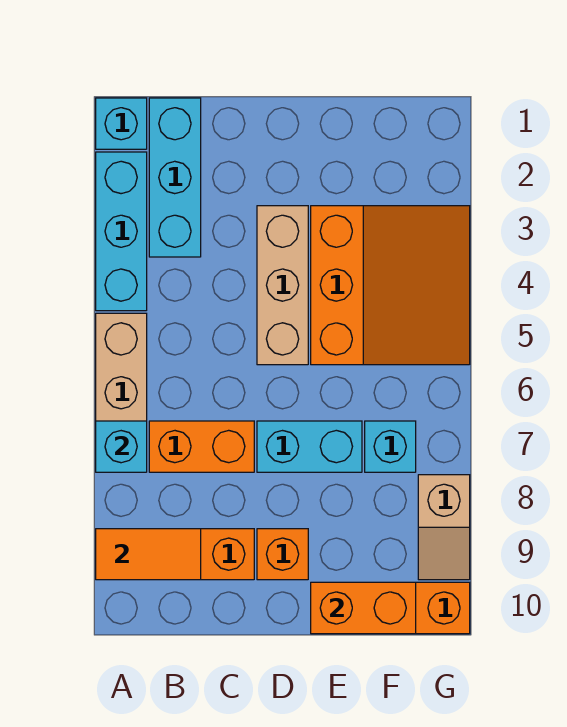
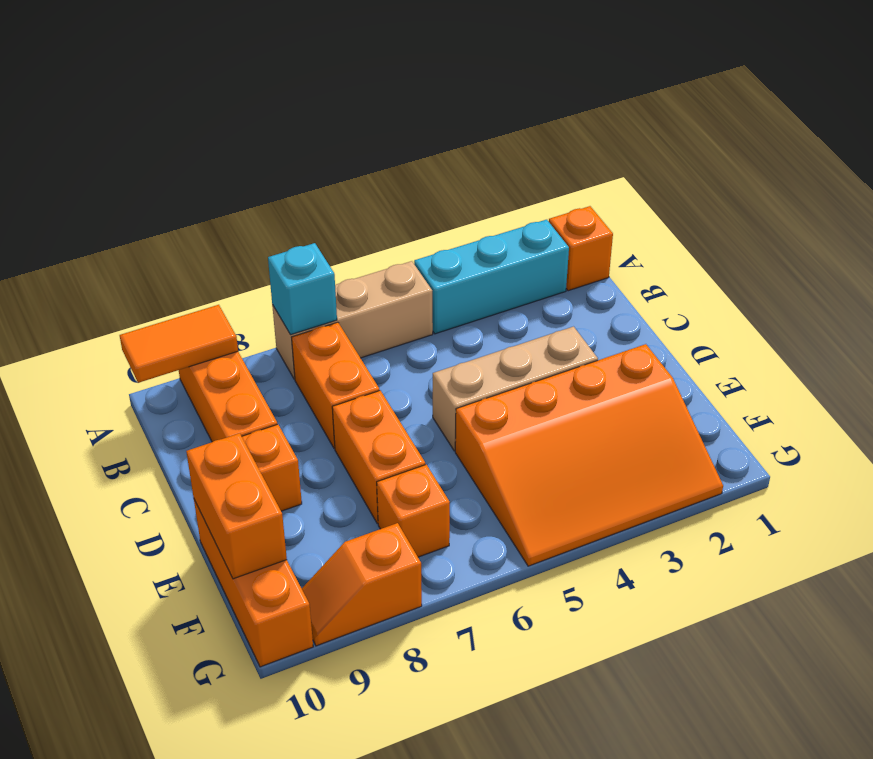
cyan brick A1 level 1 -> orange brick A1 level 1
orange tile A9:B9 level 2 -> orange tile A9:A10 level 2
cyan brick B1:B3 level 1 -> none
cyan brick D7:E7 level 1 -> orange brick D7:E7 level 1
orange slope E3:G5 level 1 top E -> orange slope E2:G5 level 1 top E
cyan brick F7 level 1 -> orange brick F7 level 1
tan slope G8:G9 level 1 top 8 -> orange slope G8:G9 level 1 top 8

